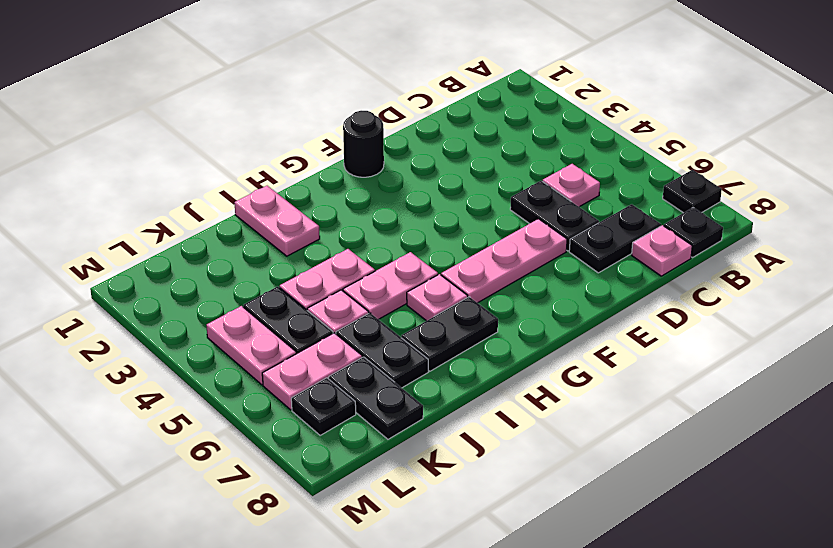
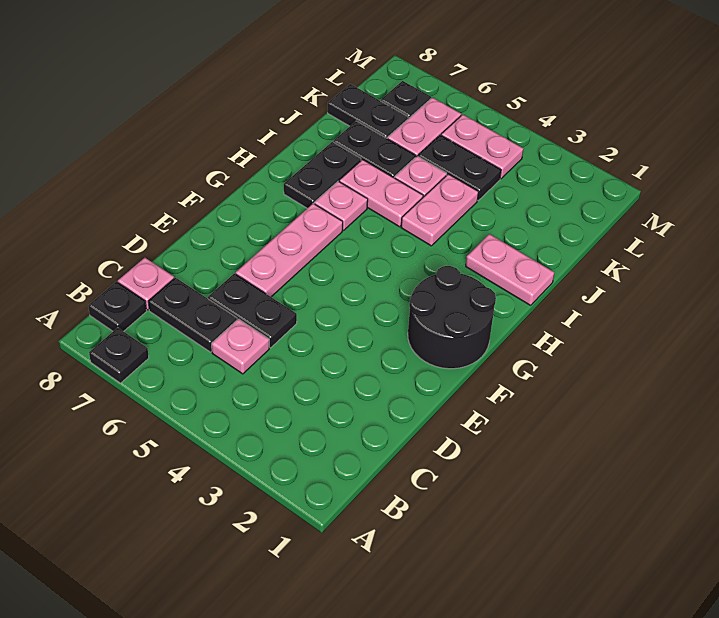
black plate C7:D7 level 1 -> black plate C6:C7 level 1
black round brick F1 level 1 -> black round brick F1:G2 level 1
pink plate H5:I5 level 1 -> pink plate I5:I6 level 1

